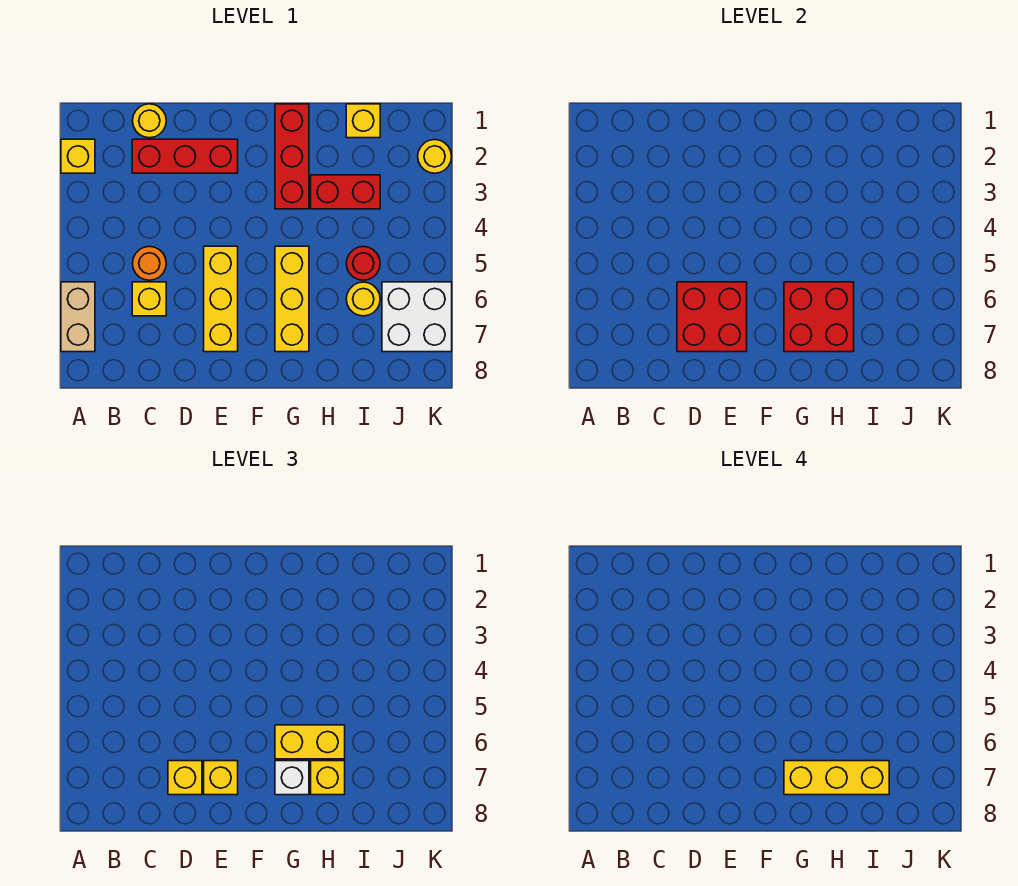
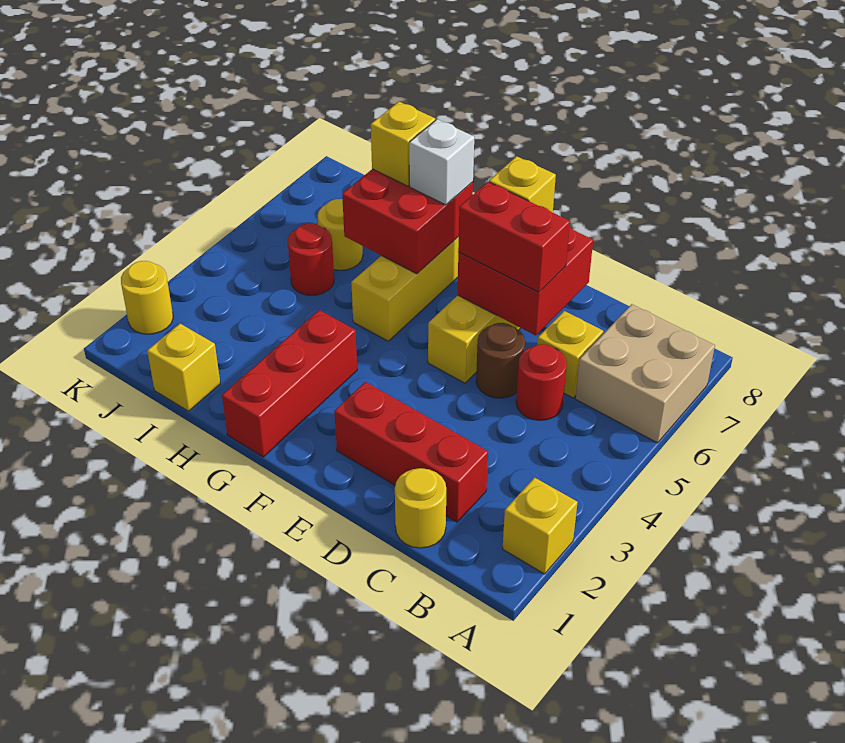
tan brick A6:A7 level 1 -> tan brick A6:B7 level 1
orange round brick C5 level 1 -> red round brick C5 level 1
none -> brown round brick D5 level 1
yellow brick D7 level 3 -> none
yellow brick G6:H6 level 3 -> none
yellow brick G7:I7 level 4 -> none
red brick H3:I3 level 1 -> red brick D6:E6 level 3
white brick J6:K7 level 1 -> none

